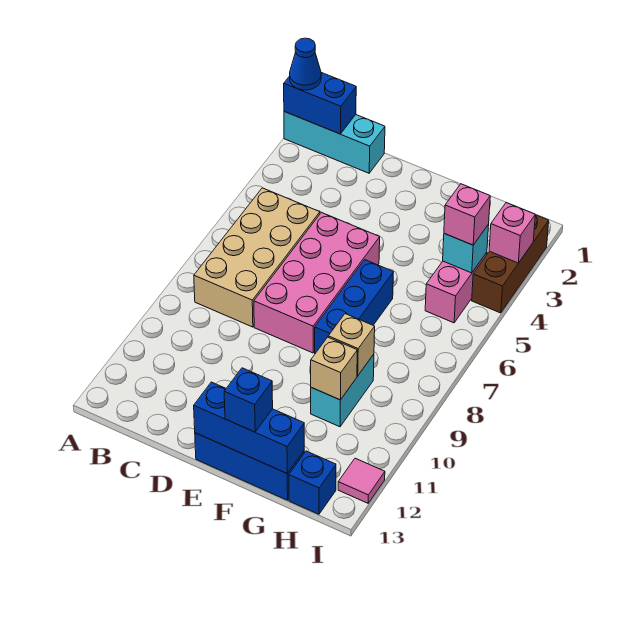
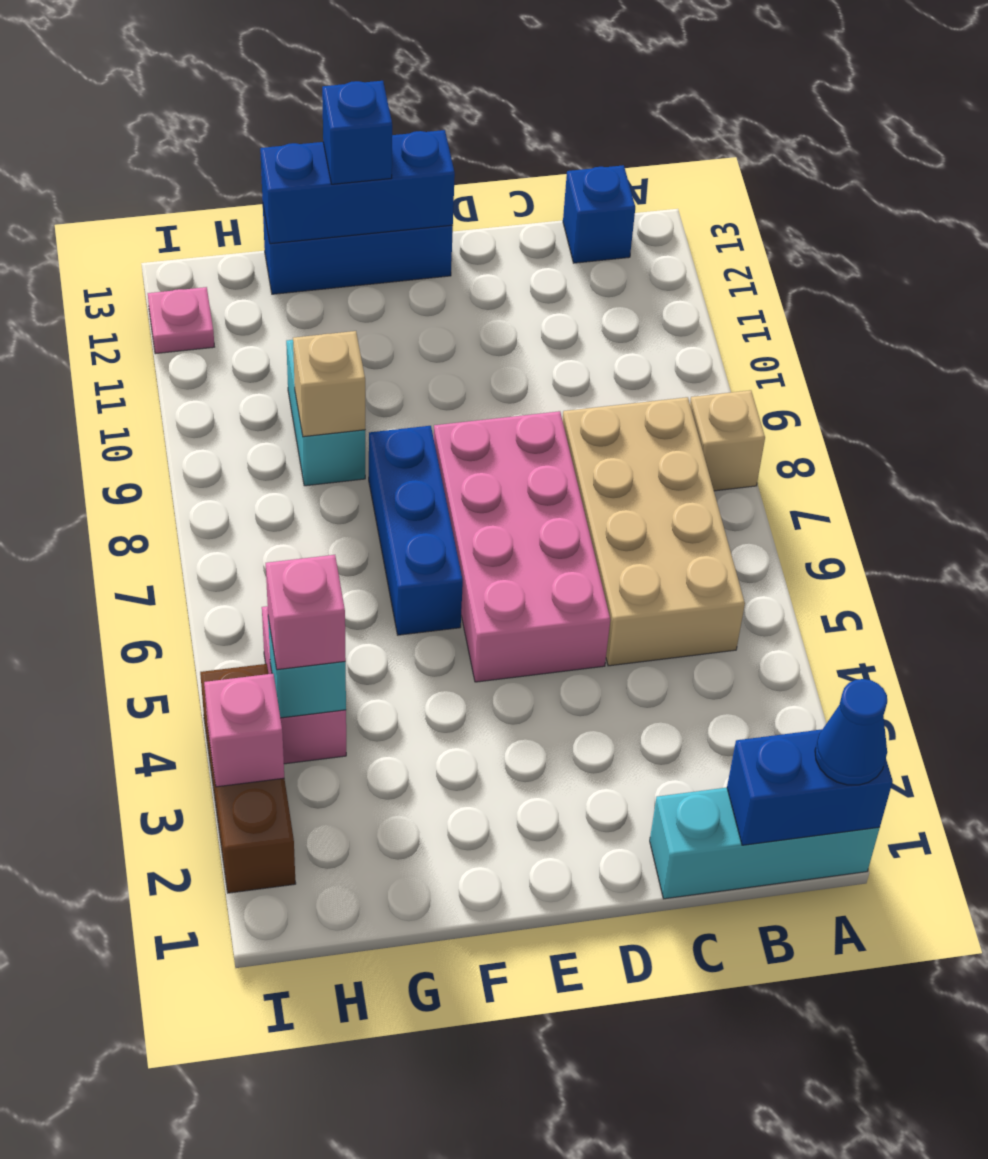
tan brick G10 level 2 -> tan brick A8 level 1
blue brick H13 level 1 -> blue brick B13 level 1
pink tile I12 level 1 -> pink plate I12 level 1

